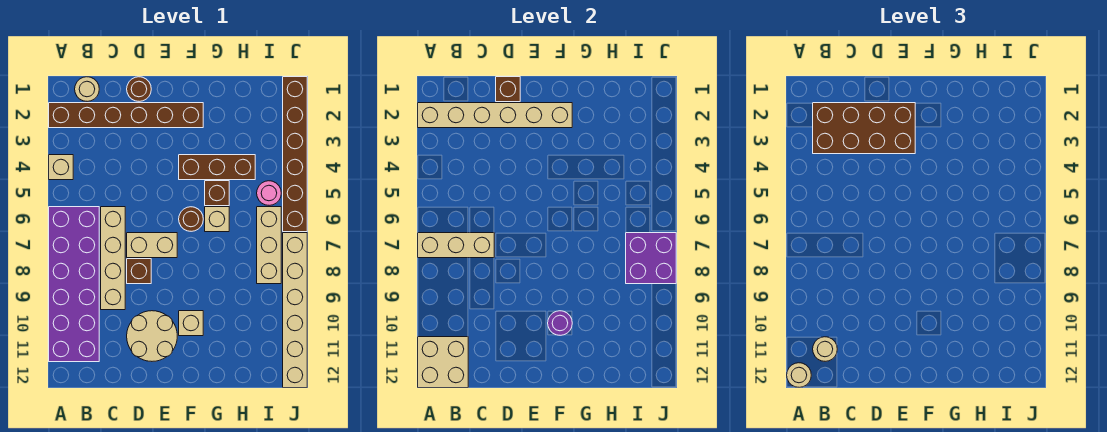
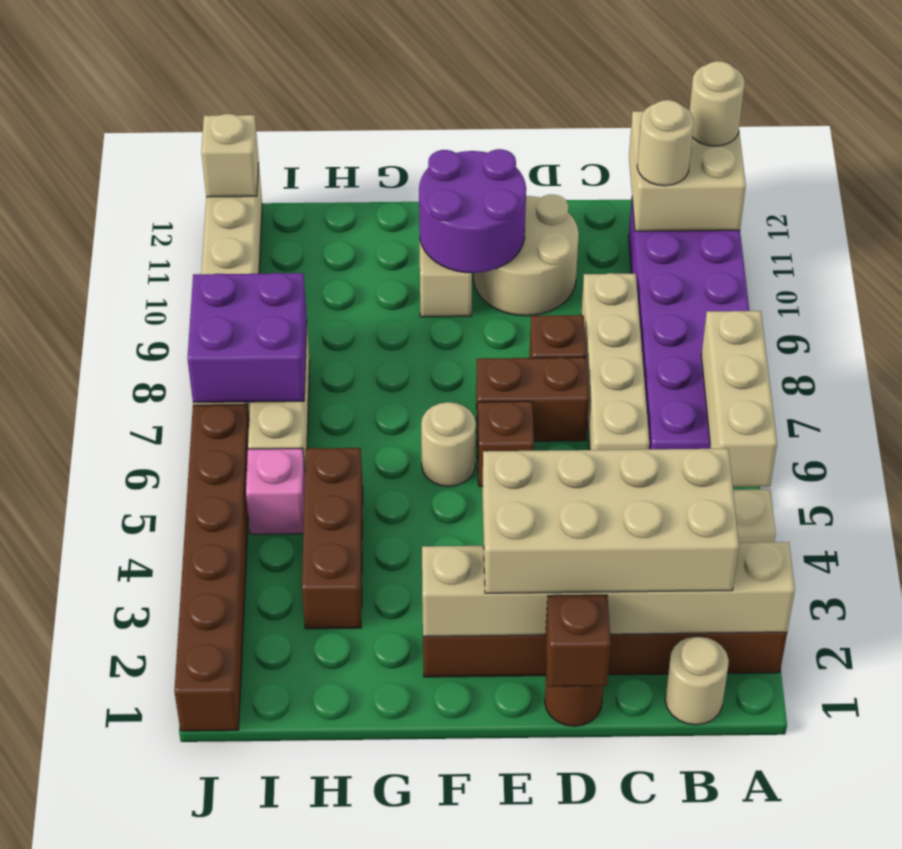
tan brick A7:C7 level 2 -> tan brick A5:A7 level 2
brown brick B2:E3 level 3 -> tan brick B2:E3 level 3
tan brick D7:E7 level 1 -> brown brick D7:E7 level 1
brown brick F4:H4 level 1 -> brown brick H3:H5 level 1
brown round brick F6 level 1 -> tan round brick F6 level 1
purple round brick F10 level 2 -> purple round brick E10:F11 level 2
brown brick G5 level 1 -> brown brick E6 level 1
tan brick G6 level 1 -> tan brick J12 level 2
pink round brick I5 level 1 -> pink brick I5 level 1

